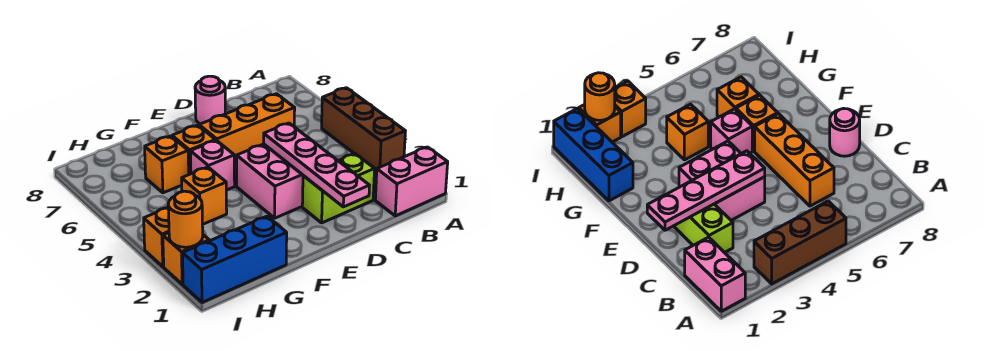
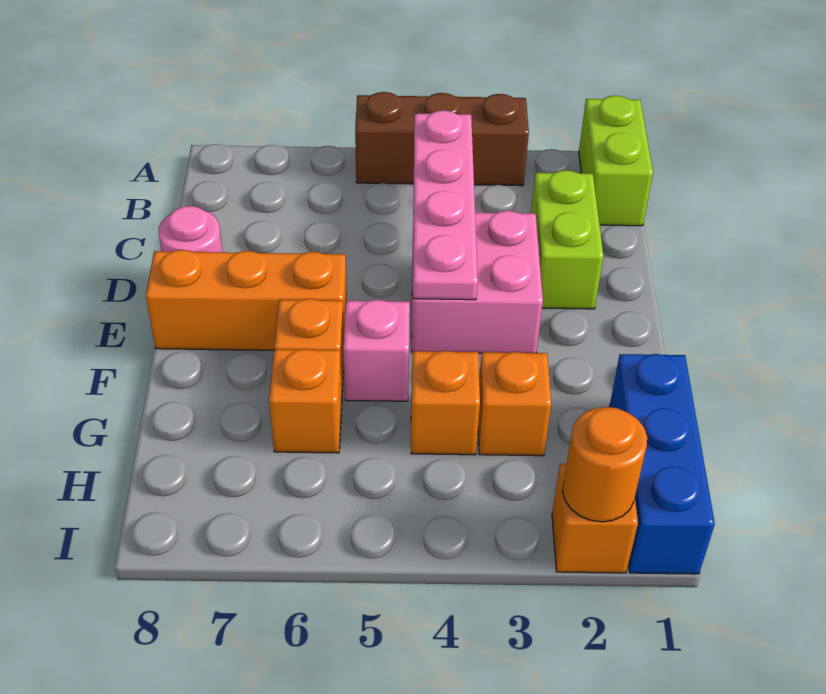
pink brick A1:B1 level 1 -> lime brick A1:B1 level 1
orange brick C6:E6 level 1 -> orange brick E6:E8 level 1
pink plate D1:D4 level 2 -> pink plate B4:E4 level 2
orange brick I3 level 1 -> orange brick G3 level 1

